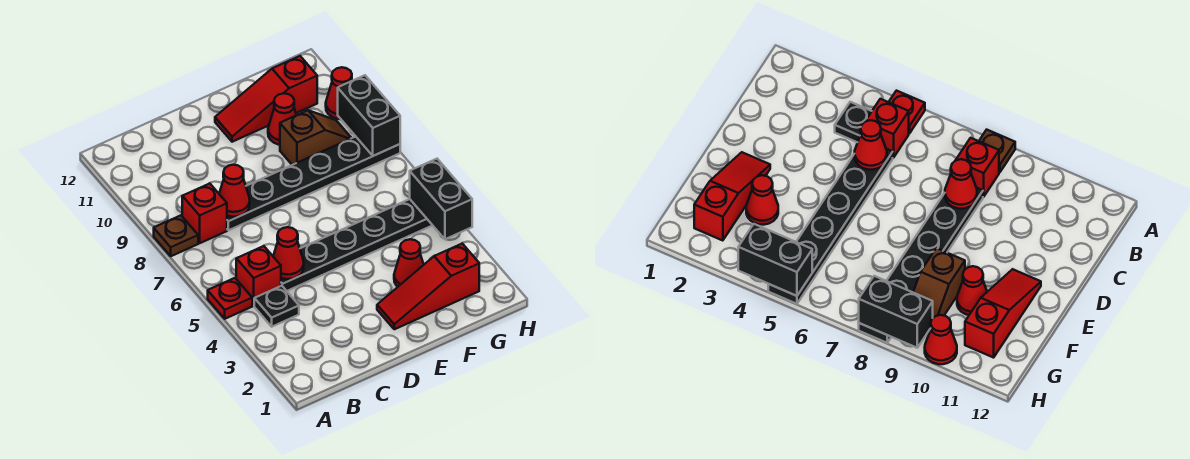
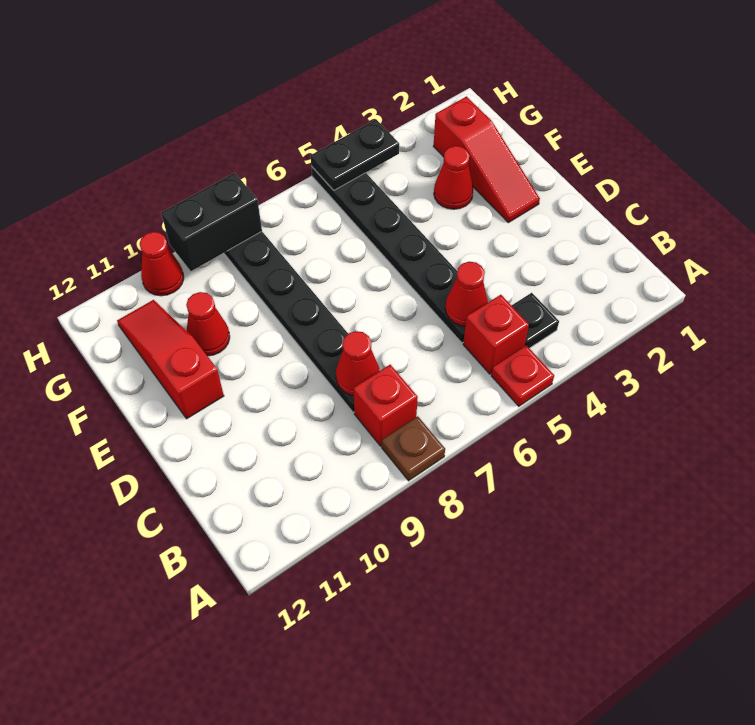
red slope E11:G11 level 1 top G -> red slope E11:G11 level 1 top E
brown slope F9:G9 level 1 top F -> none
black brick H4:H5 level 2 -> black plate H4:H5 level 2

